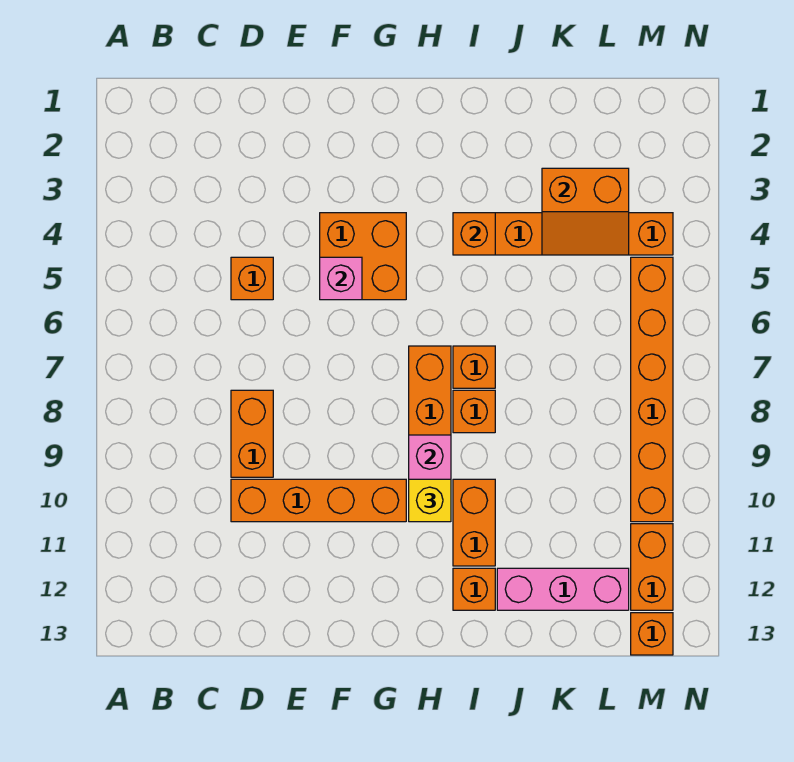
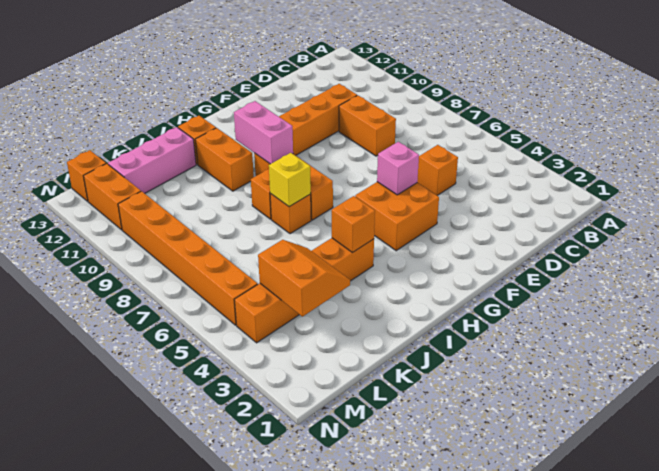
yellow brick H10 level 3 -> yellow brick I7 level 2
orange slope K3:L4 level 2 top 3 -> orange slope K3:L4 level 2 top L

